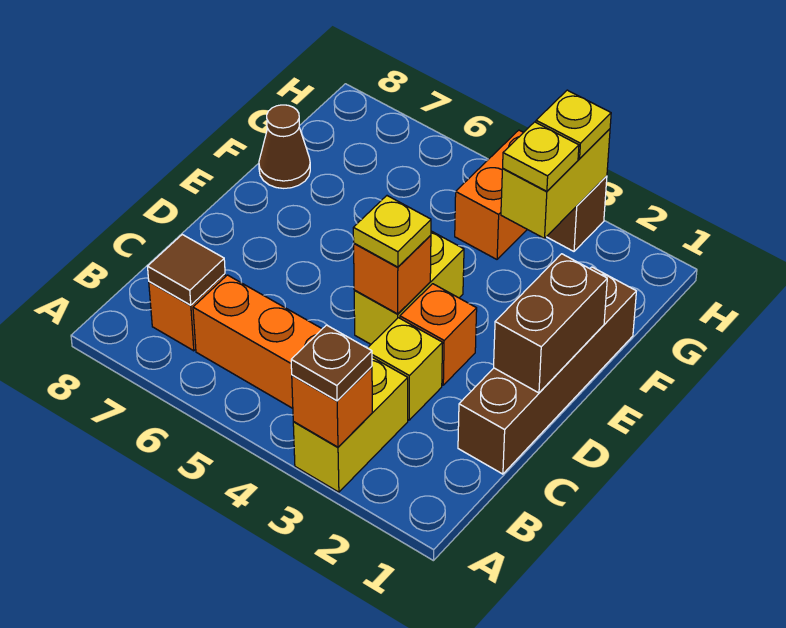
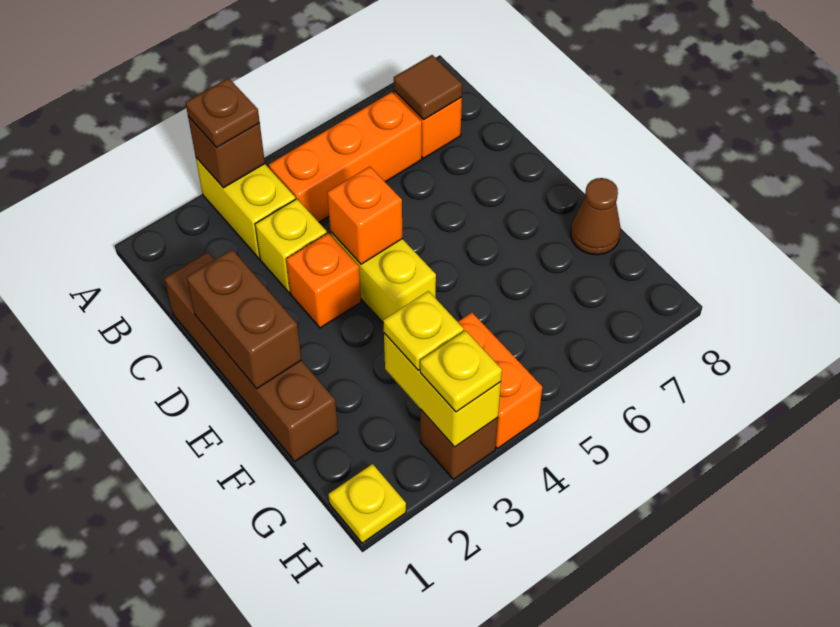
orange brick A3 level 2 -> brown brick A3 level 2
yellow plate D4 level 3 -> yellow plate H1 level 1

